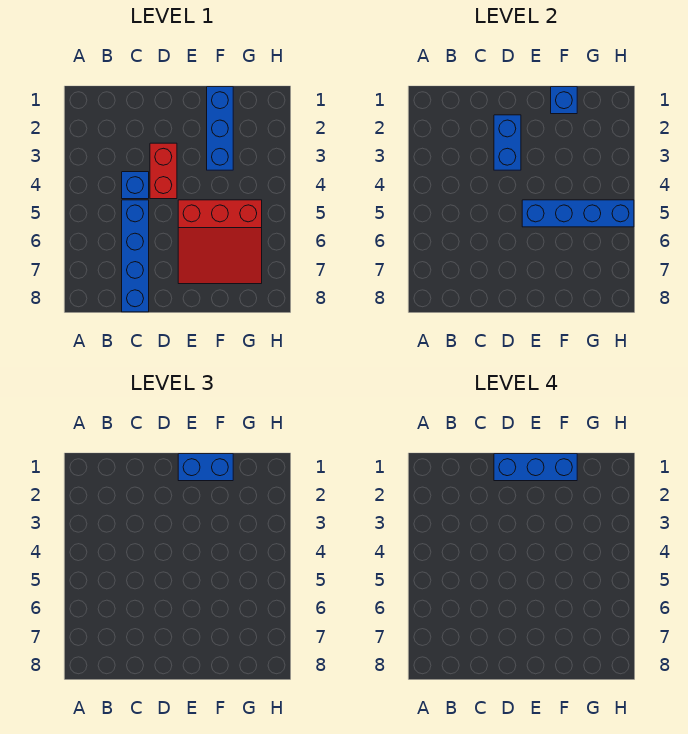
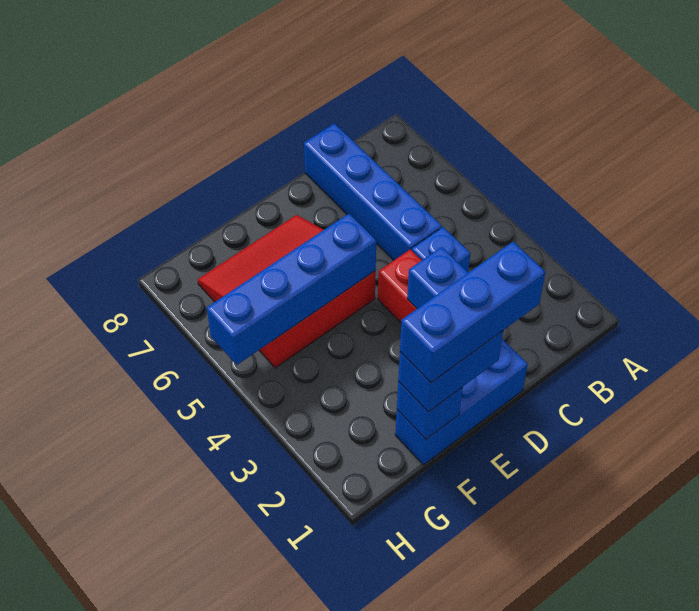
blue brick F1:F3 level 1 -> blue brick D1:F1 level 1

